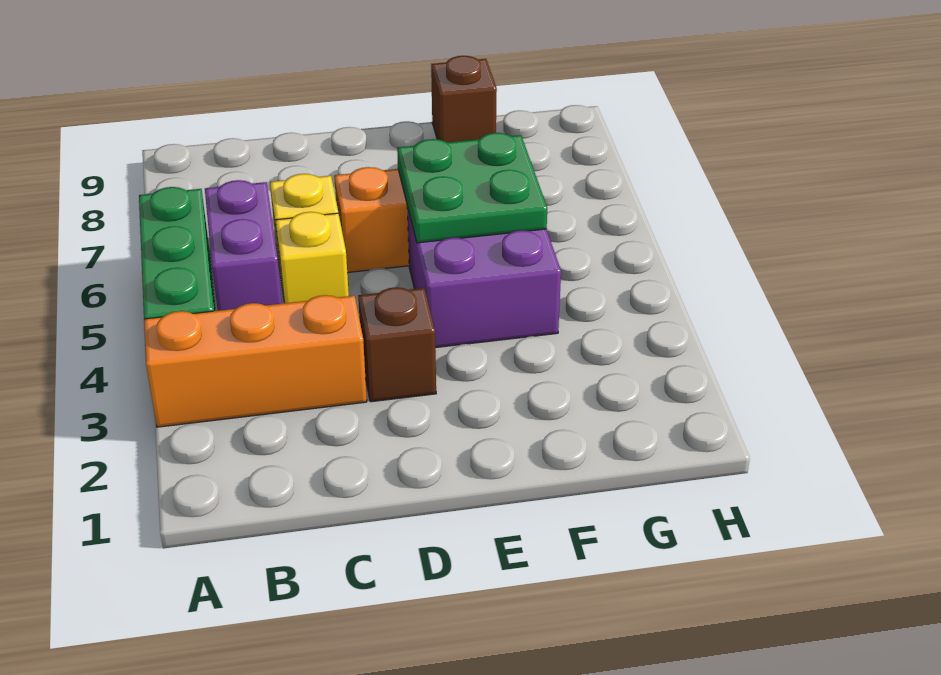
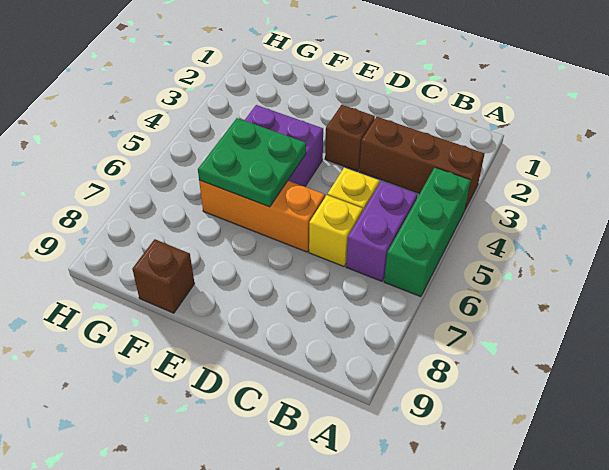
orange brick A3:C3 level 1 -> brown brick A3:C3 level 1

